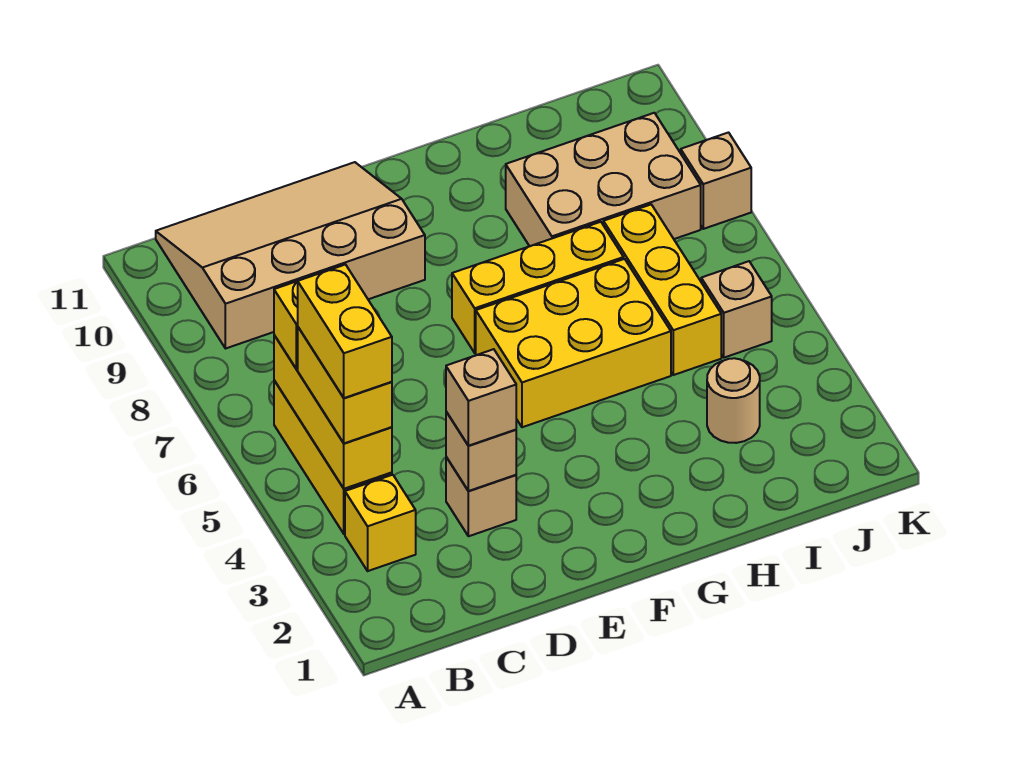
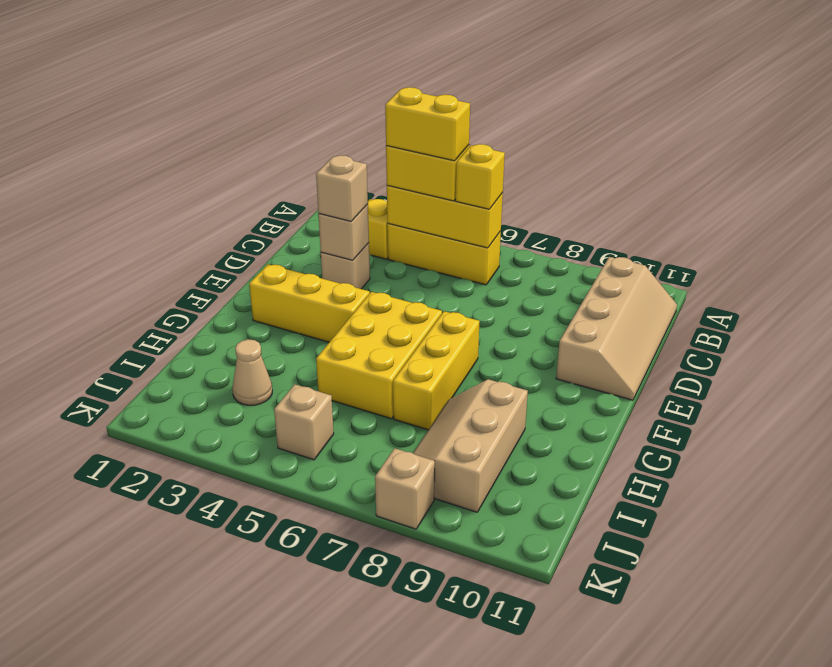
tan slope B9:E11 level 1 top 9 -> tan slope B10:E11 level 1 top 10
tan brick H8:J9 level 1 -> tan slope H8:J9 level 1 top 9
tan round brick I3 level 1 -> tan cone I3 level 1
yellow brick I5:I7 level 1 -> yellow brick F2:F4 level 1

